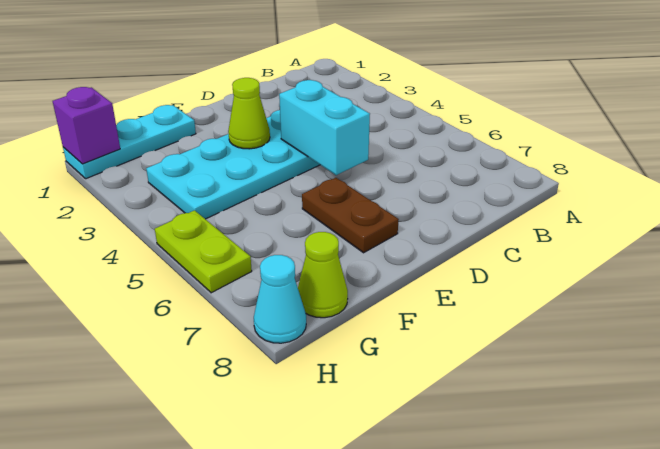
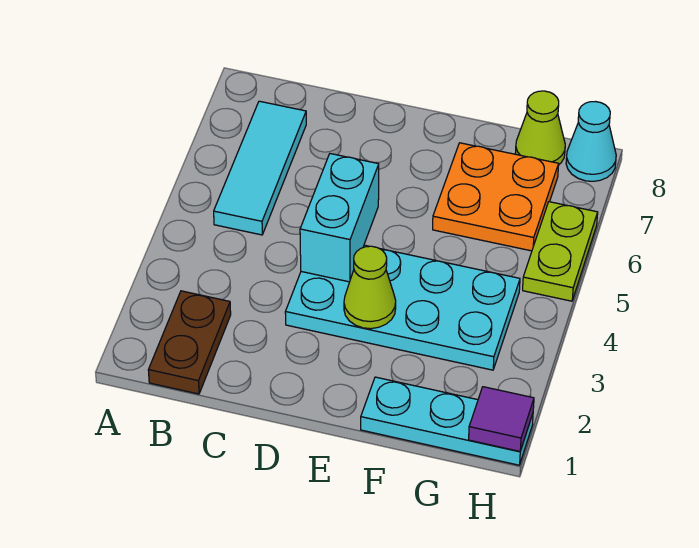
none -> cyan tile B5:B7 level 1
brown plate E6:E7 level 1 -> brown plate B1:B2 level 1
none -> orange plate F6:G7 level 1
purple brick H1 level 2 -> purple tile H1 level 2

